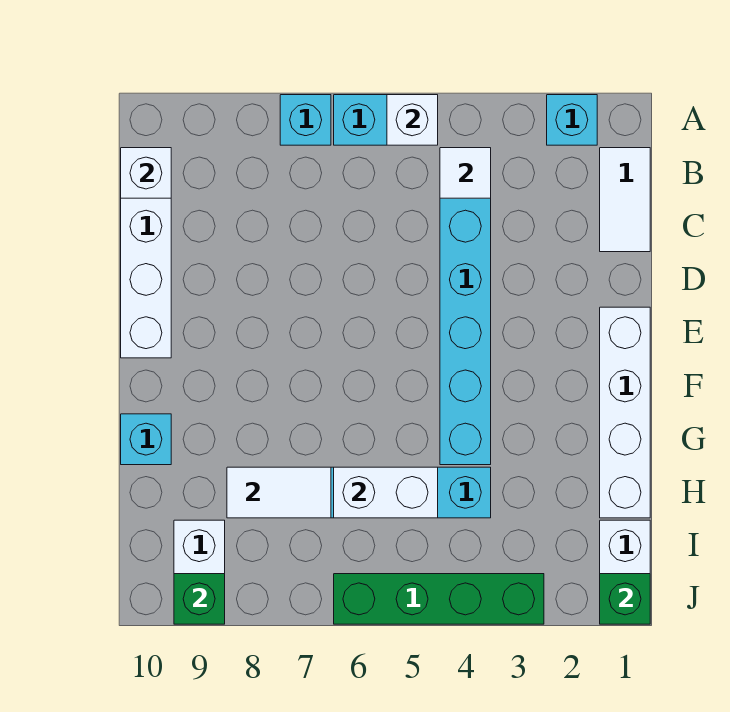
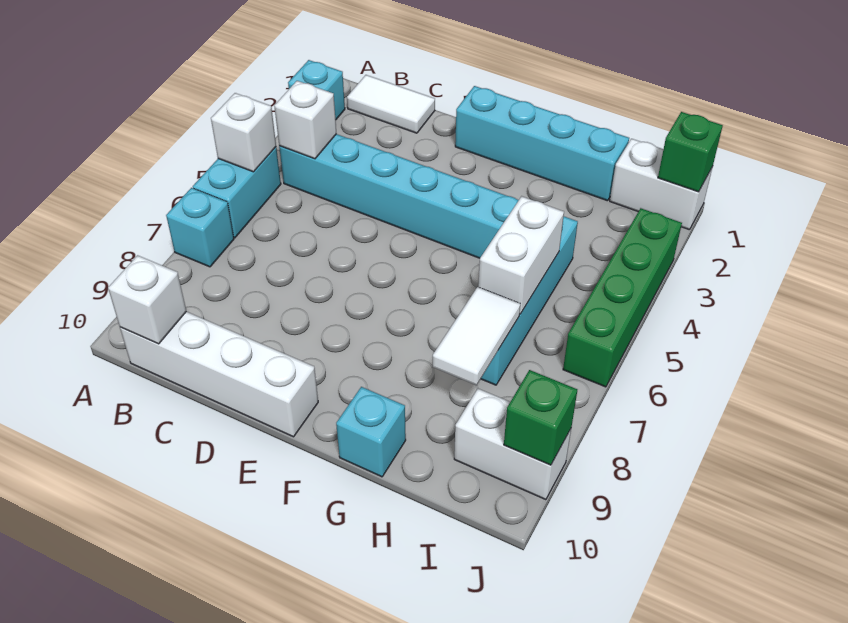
white tile B4 level 2 -> white brick B4 level 2
white brick E1:H1 level 1 -> cyan brick E1:H1 level 1

